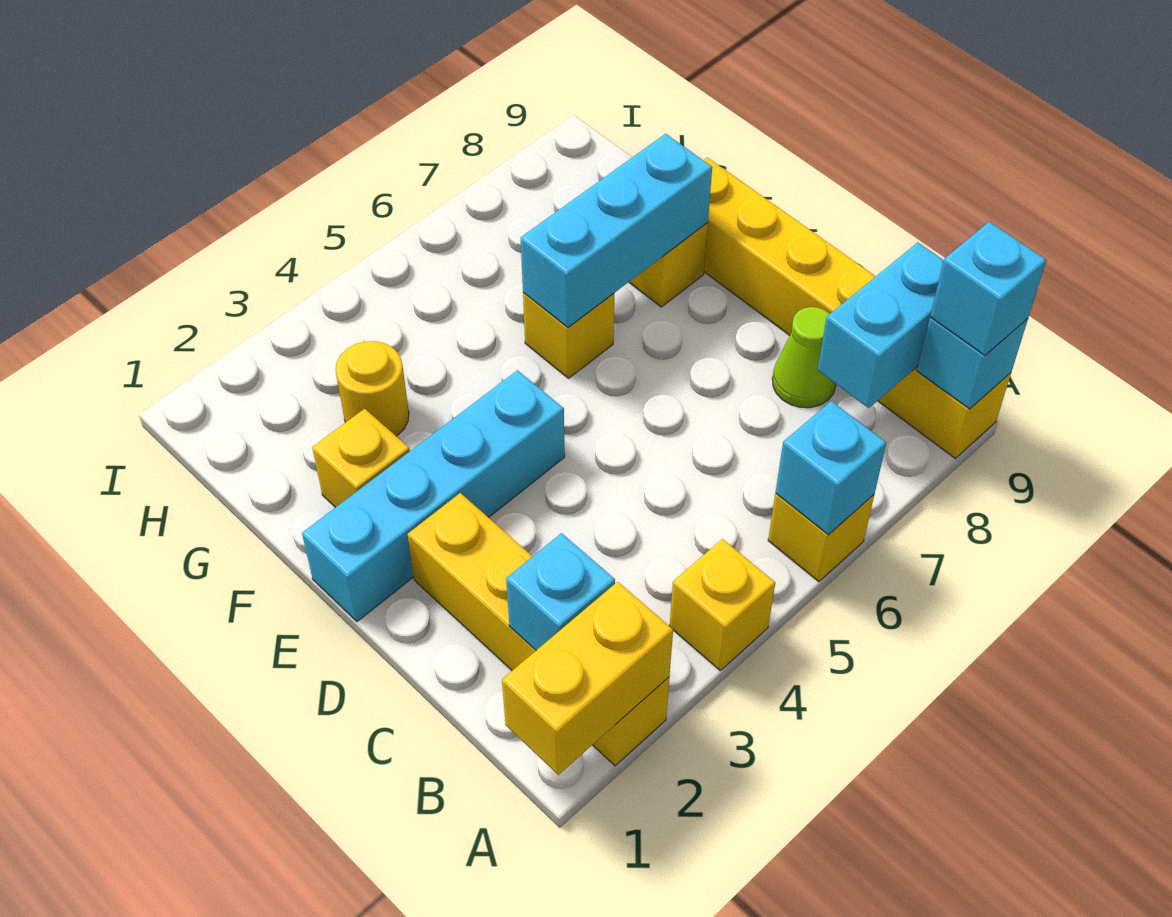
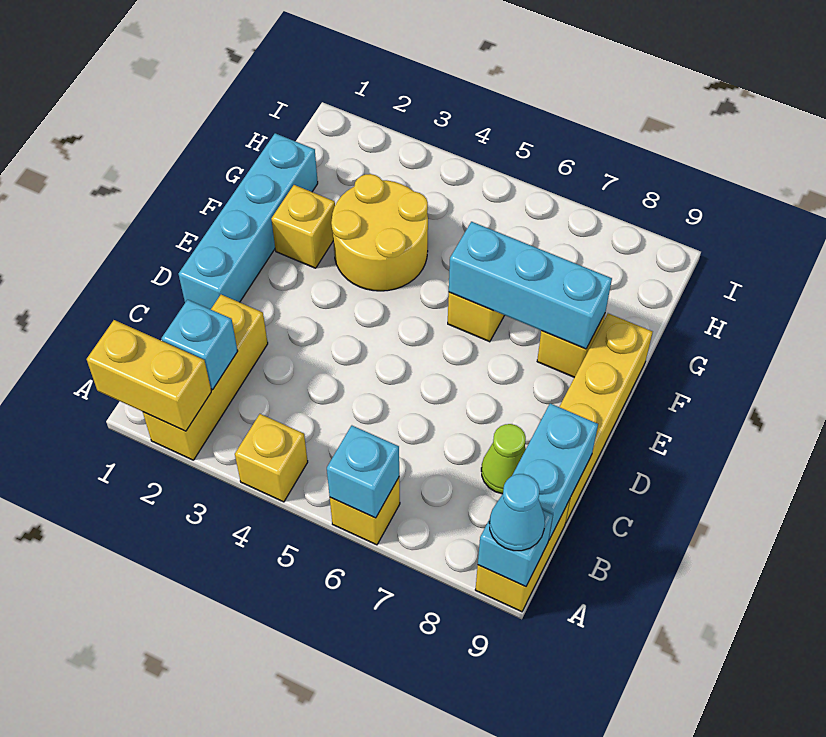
yellow brick A2:D2 level 1 -> yellow brick A2:C2 level 1
cyan brick A9 level 3 -> cyan cone A9 level 3
cyan brick B8:B9 level 2 -> cyan brick B9:C9 level 2
cyan brick E1:E4 level 1 -> cyan brick D1:G1 level 1
yellow round brick G3 level 1 -> yellow round brick F3:G4 level 1

